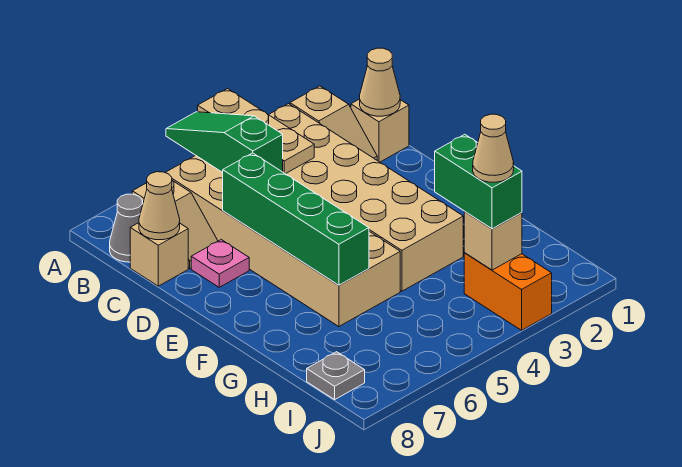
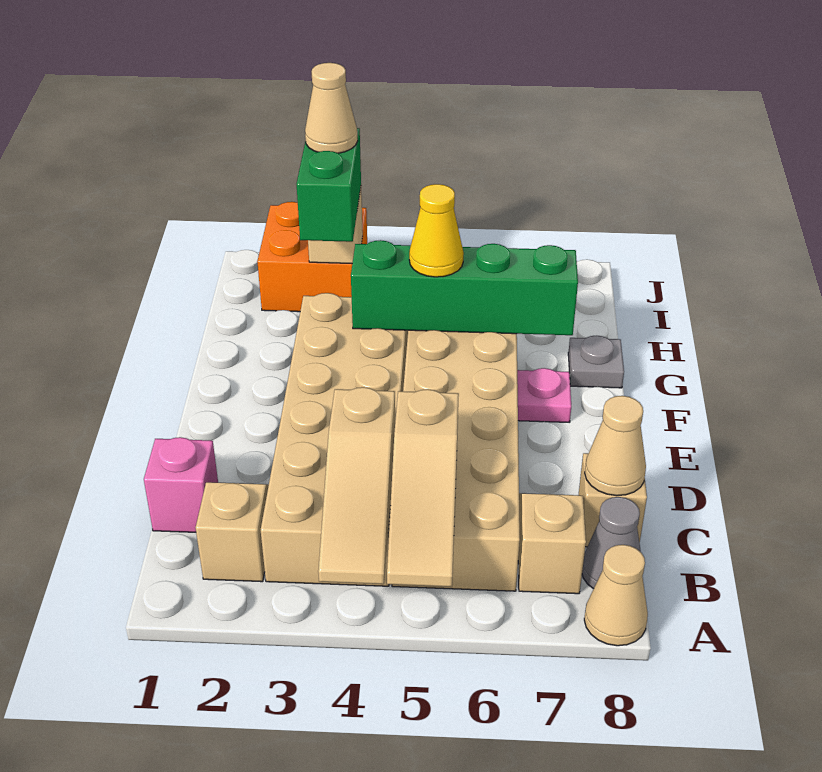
tan plate A4:C4 level 2 -> tan slope A4:C4 level 2 top C
green slope A5:C5 level 2 top C -> tan slope A5:C5 level 2 top C
tan brick C1 level 1 -> pink brick C1 level 1
tan cone C1 level 2 -> tan cone A8 level 1
green brick D6:G6 level 2 -> green brick G4:G7 level 2
pink plate D7 level 1 -> pink plate F7 level 1
none -> yellow cone G5 level 3
orange brick I3:J3 level 1 -> orange brick I2:J3 level 1
grey plate I8 level 1 -> grey plate G8 level 1

